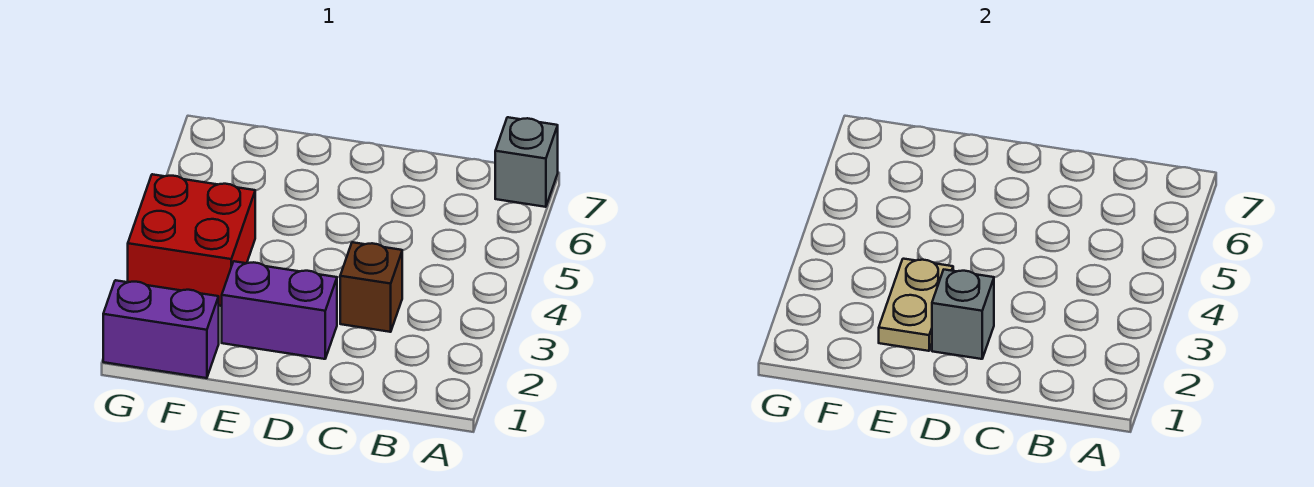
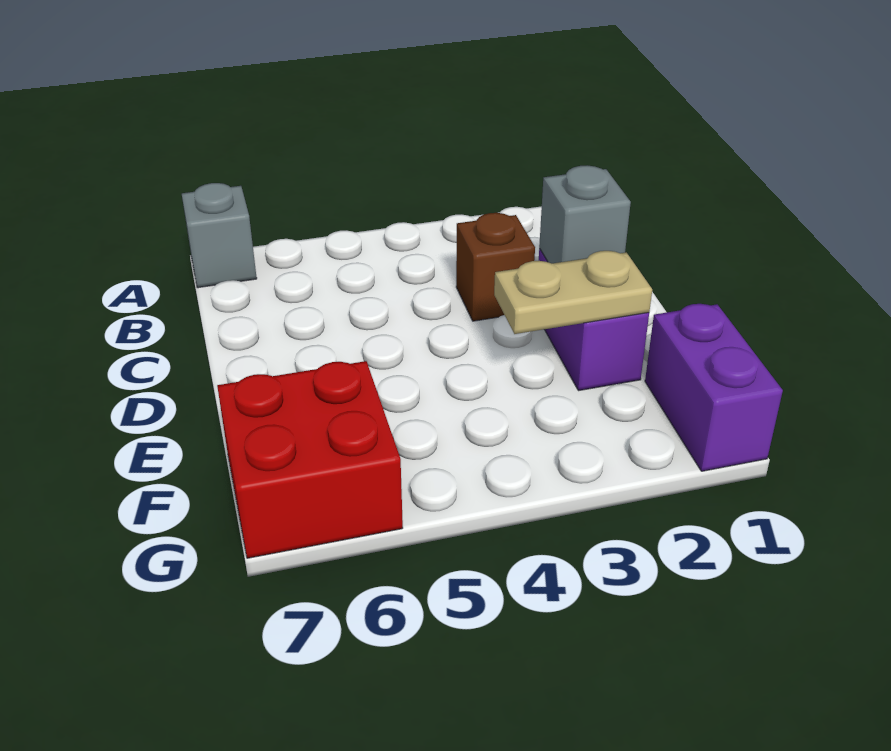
red brick F3:G4 level 1 -> red brick F6:G7 level 1

